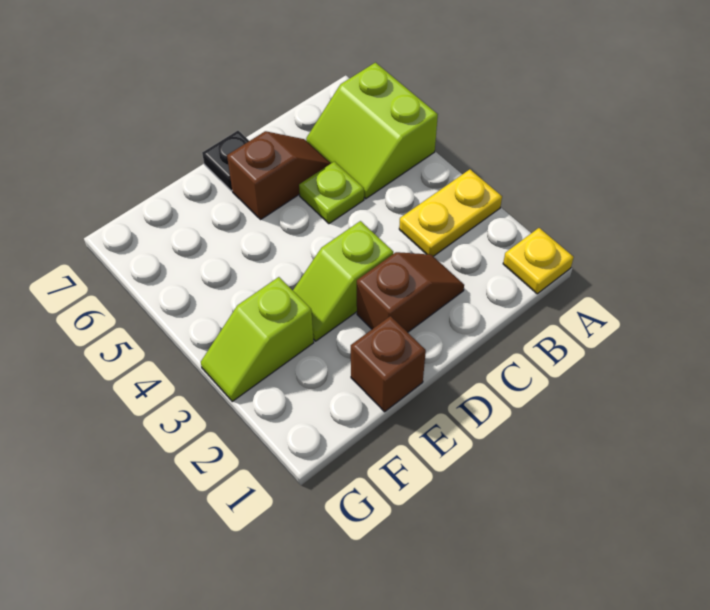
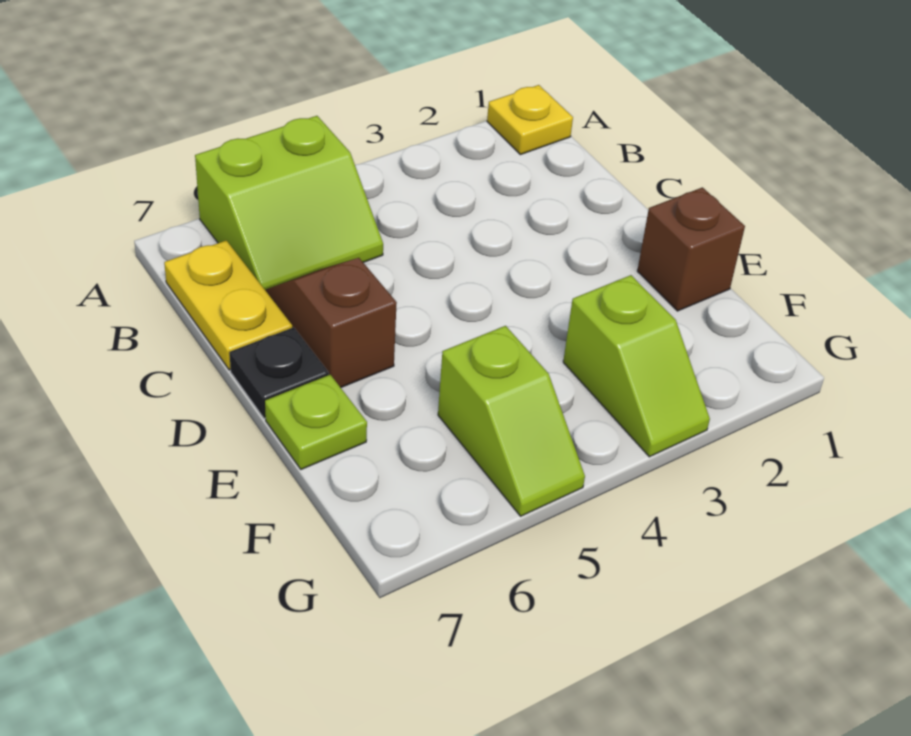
yellow plate A3:B3 level 1 -> yellow plate B7:C7 level 1
brown slope C2:D2 level 1 top D -> none
lime plate C5 level 1 -> lime plate E7 level 1
lime slope D3:E3 level 1 top D -> lime slope F5:G5 level 1 top F

